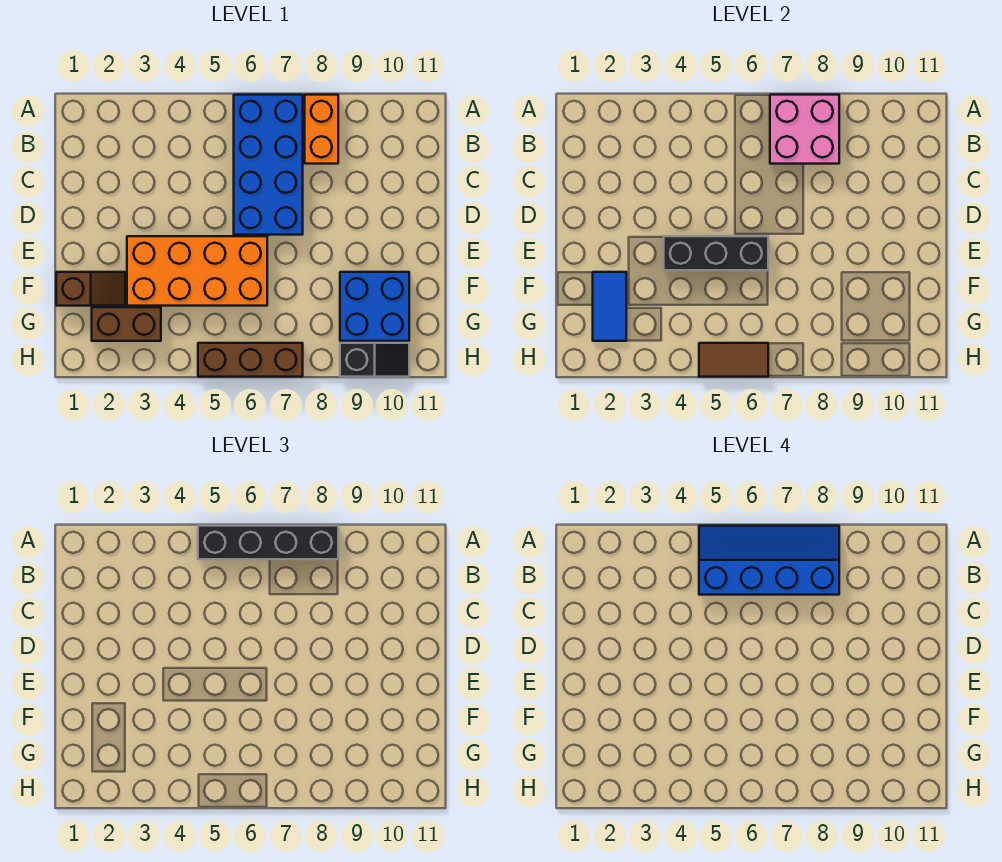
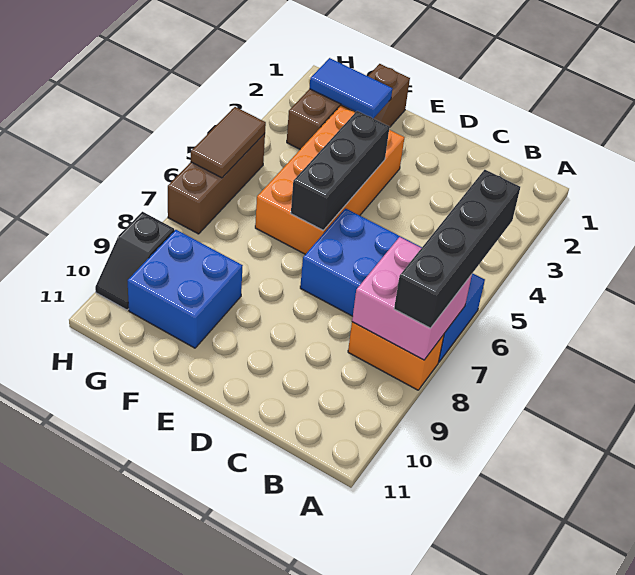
blue slope A5:B8 level 4 top B -> none

